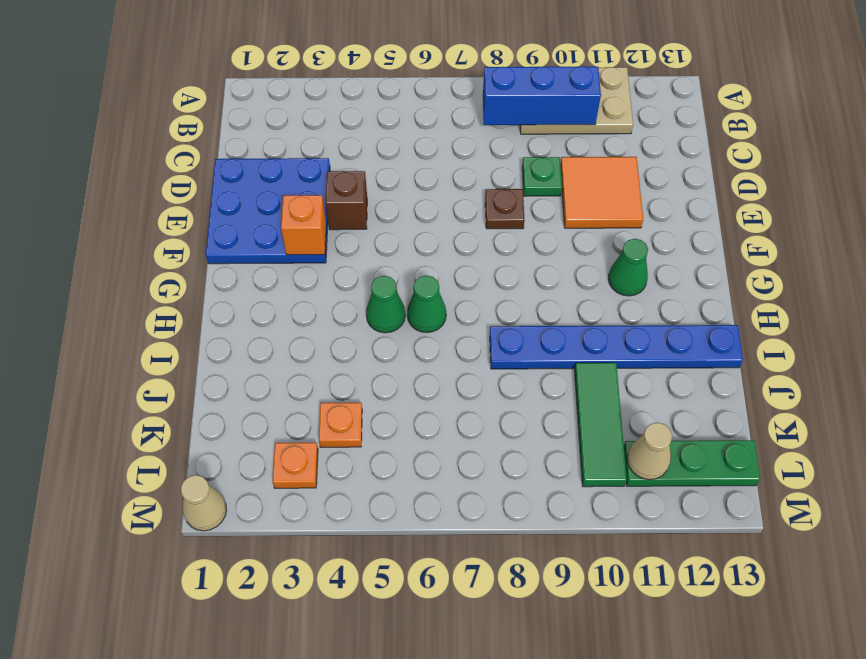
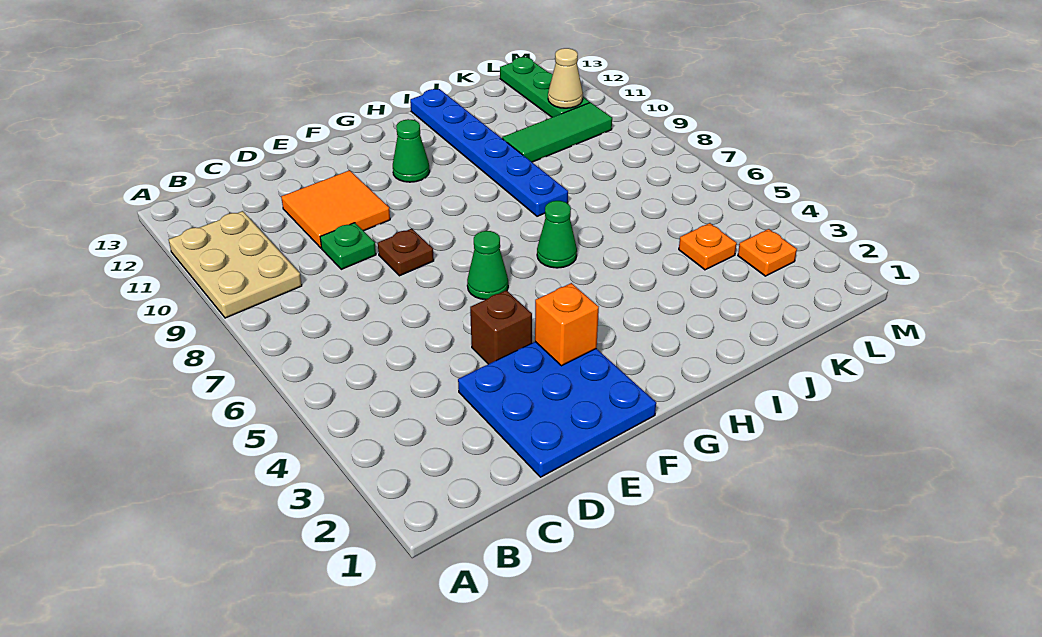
blue brick B8:B10 level 2 -> none
green cone H5 level 1 -> green cone F6 level 1
tan cone M1 level 1 -> none

